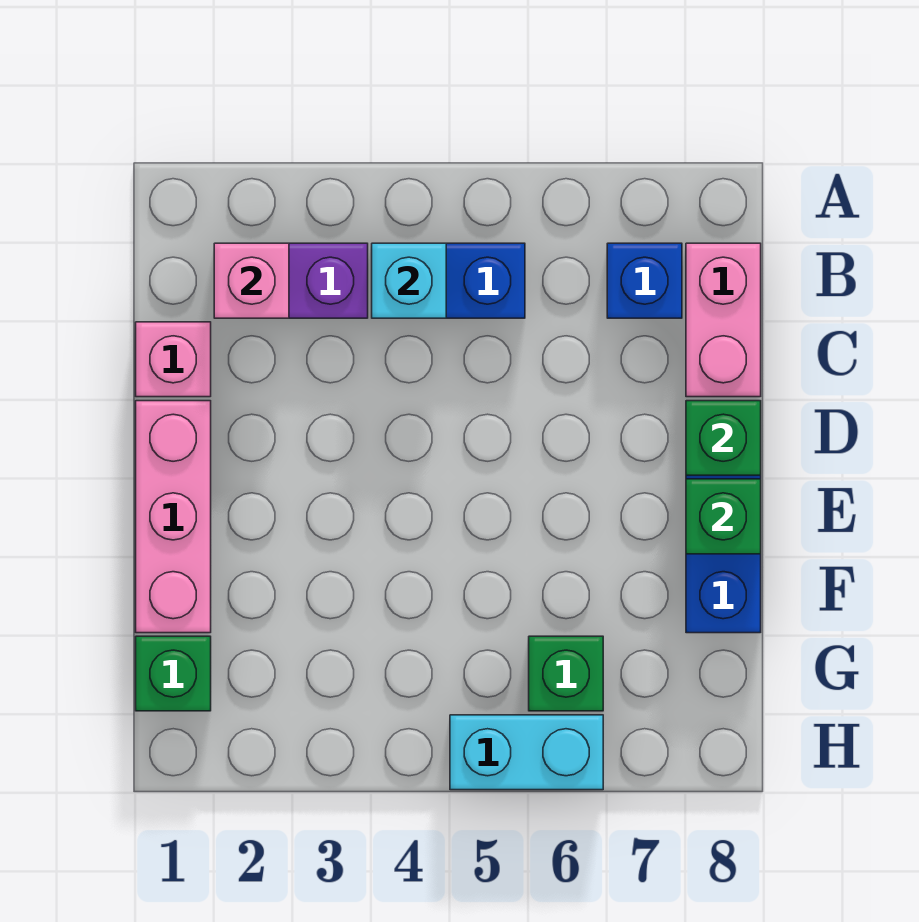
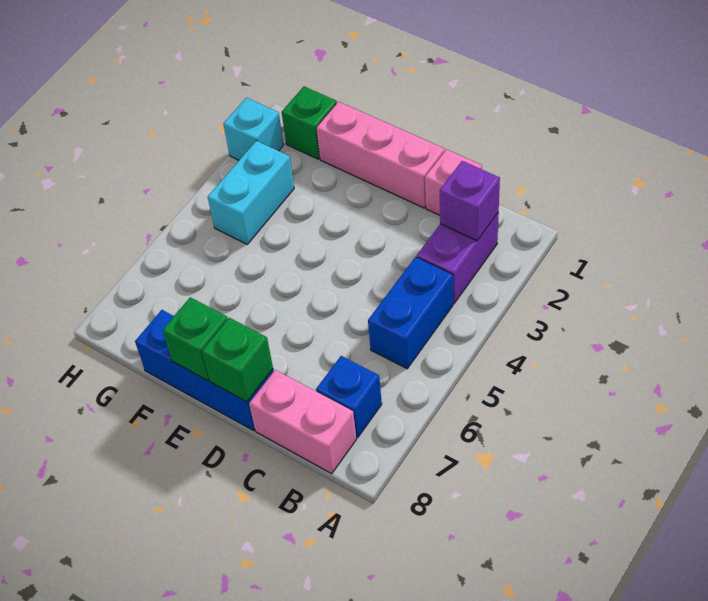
pink brick B2 level 2 -> purple brick B2 level 2
cyan brick B4 level 2 -> cyan brick H2 level 1
green brick G6 level 1 -> none
cyan brick H5:H6 level 1 -> cyan brick G3:G4 level 1

